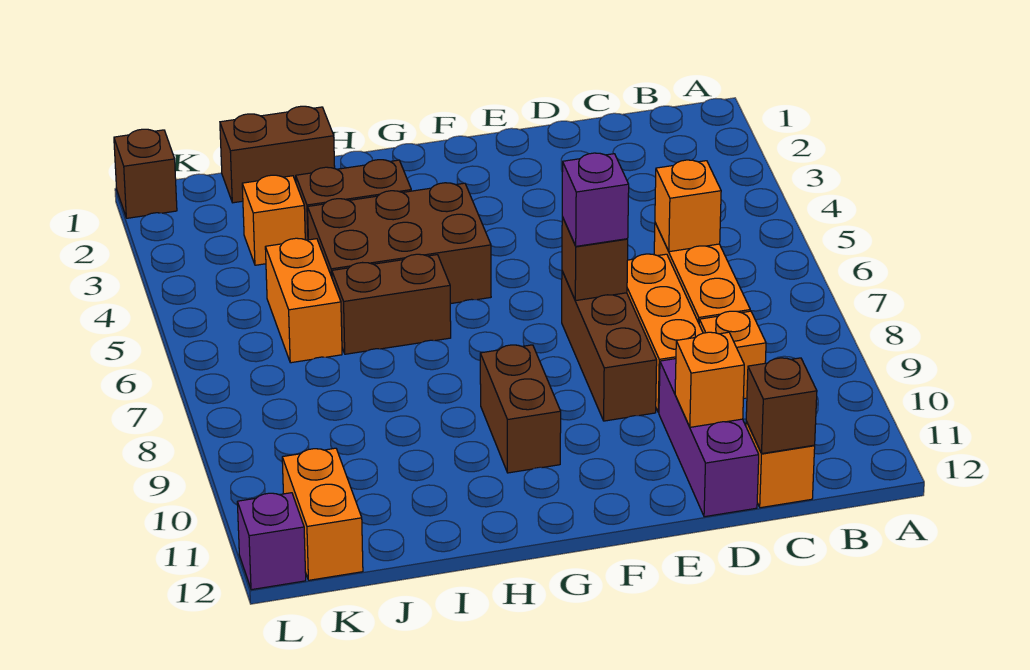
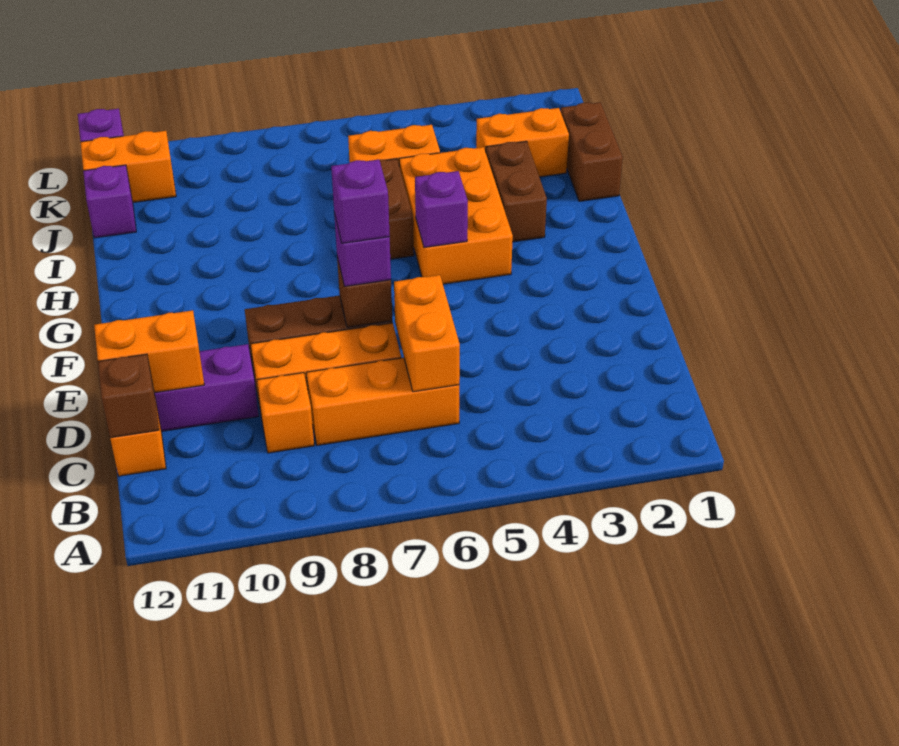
orange brick C6 level 2 -> orange brick C6:D6 level 2
orange brick D11 level 2 -> orange brick D11:D12 level 2
none -> purple brick E7 level 4
brown brick G4:I5 level 1 -> orange brick G4:I5 level 1
none -> purple brick G5 level 2
brown brick G9:G10 level 1 -> none
orange brick J3 level 1 -> orange brick J2:J3 level 1
none -> purple brick J12 level 1
brown brick L1 level 1 -> none

